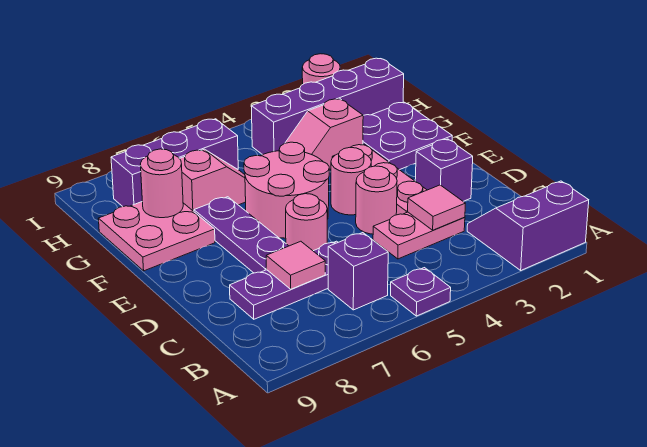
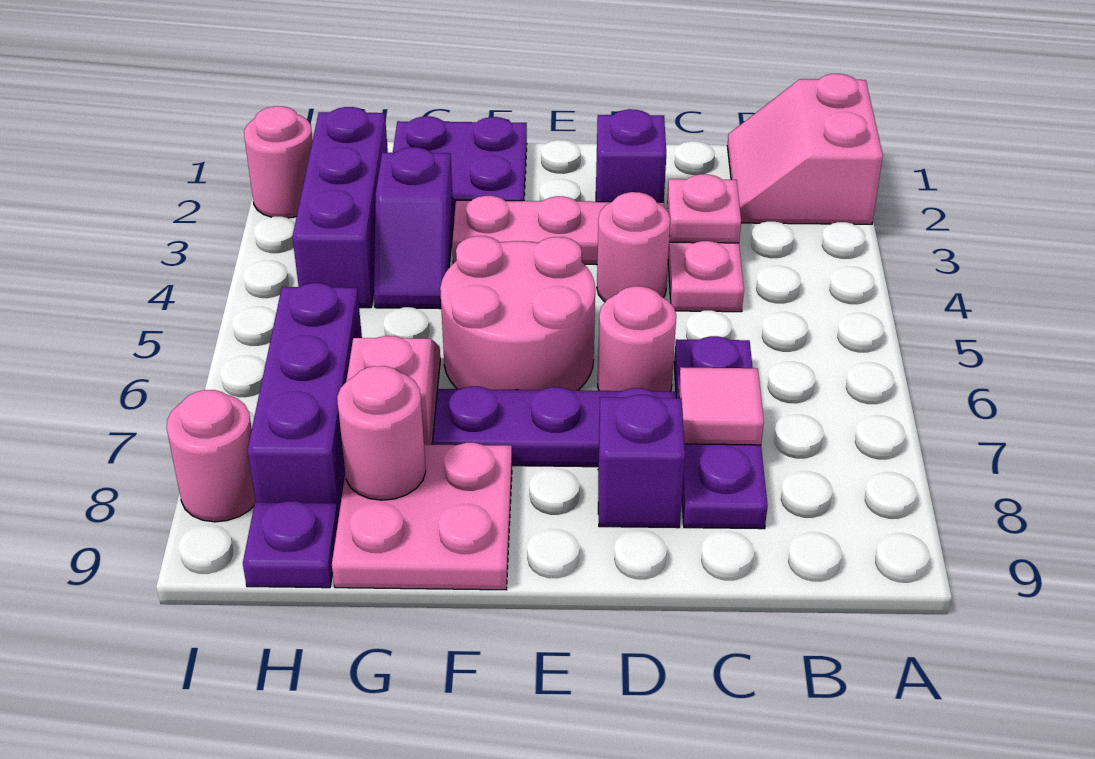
purple slope A1:B2 level 1 top A -> pink slope A1:B2 level 1 top A
purple plate A5 level 1 -> purple plate H9 level 1
purple brick B6 level 1 -> purple brick D8 level 1
pink tile C3 level 2 -> pink plate C3 level 2
pink round brick E4 level 1 -> pink round brick I8 level 1
pink slope G3:G4 level 1 top 3 -> purple slope G3:G4 level 1 top 3
purple brick H1:H4 level 1 -> purple brick H2:H4 level 1

